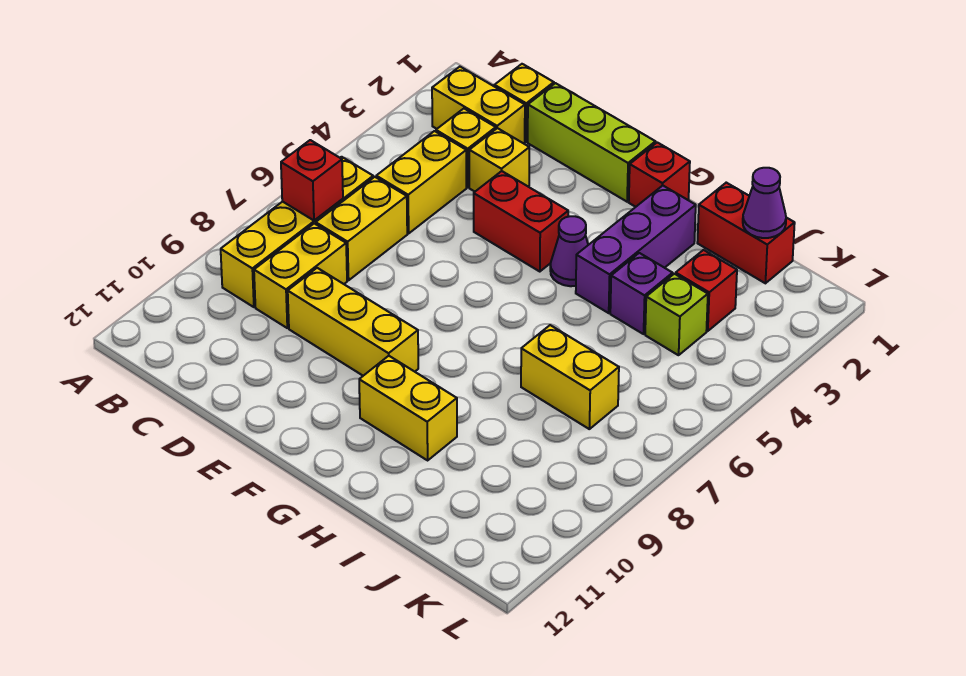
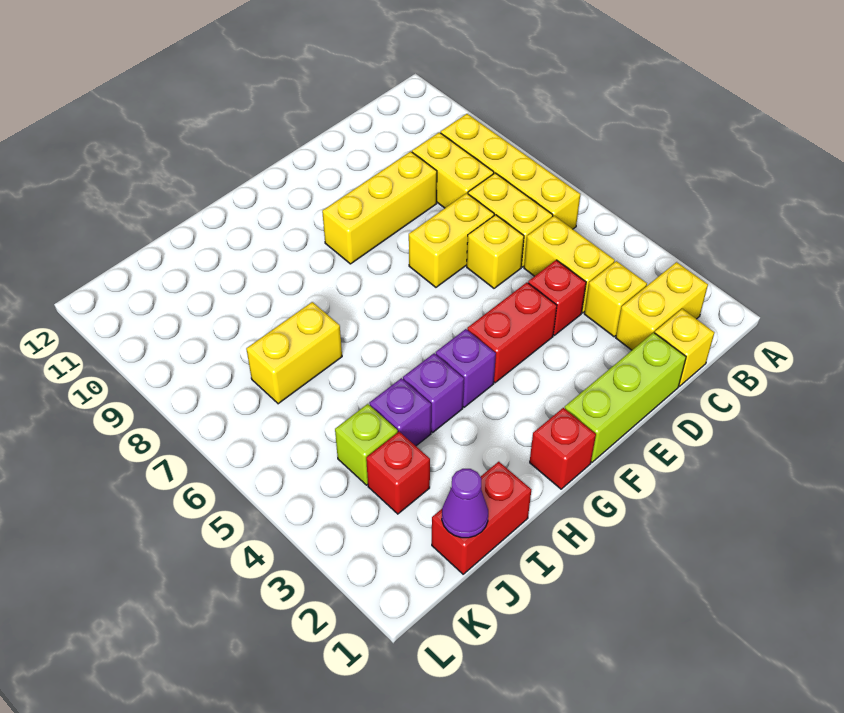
red brick B7 level 2 -> red brick D4 level 1
yellow brick D3 level 1 -> yellow brick D6 level 1
purple cone G4 level 1 -> purple brick G4 level 1
yellow brick G10:H10 level 1 -> yellow brick D7:E7 level 1
purple brick H2:H4 level 1 -> purple brick H4 level 1

